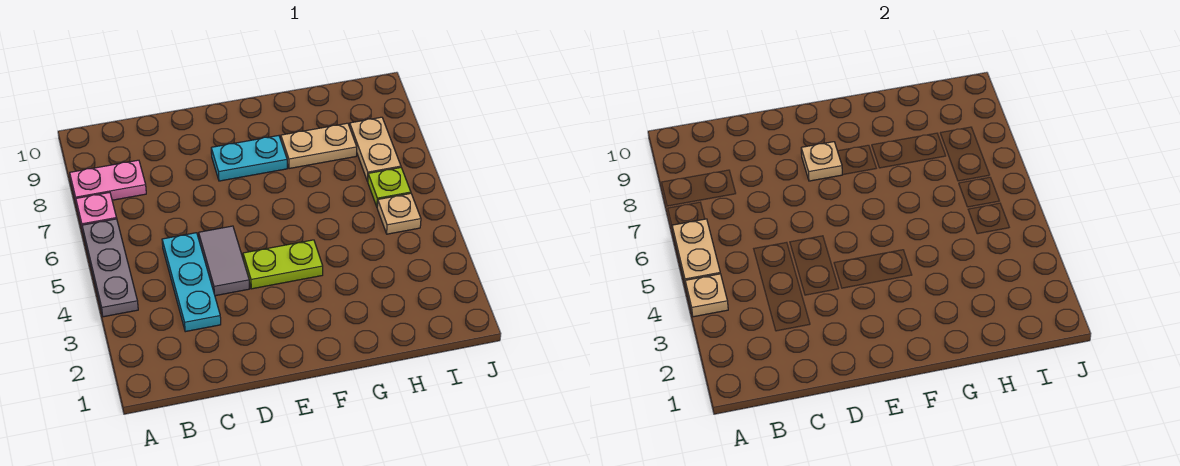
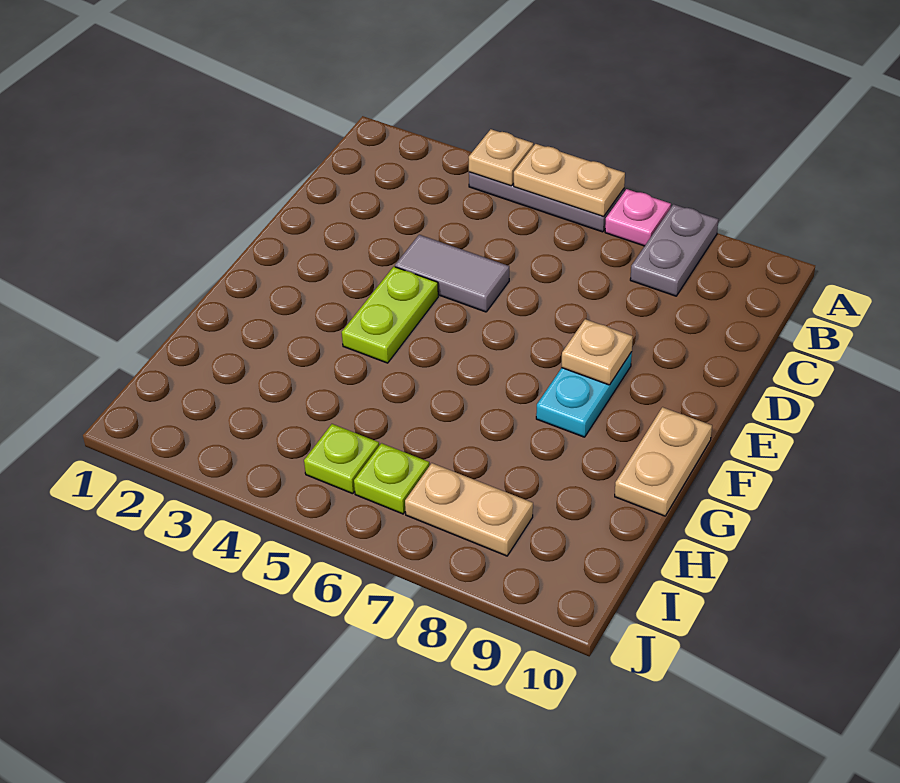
pink plate A8:B8 level 1 -> grey plate A8:B8 level 1
cyan plate C3:C5 level 1 -> none
tan plate G8:H8 level 1 -> tan plate F10:G10 level 1
tan plate I5 level 1 -> lime plate I5 level 1

